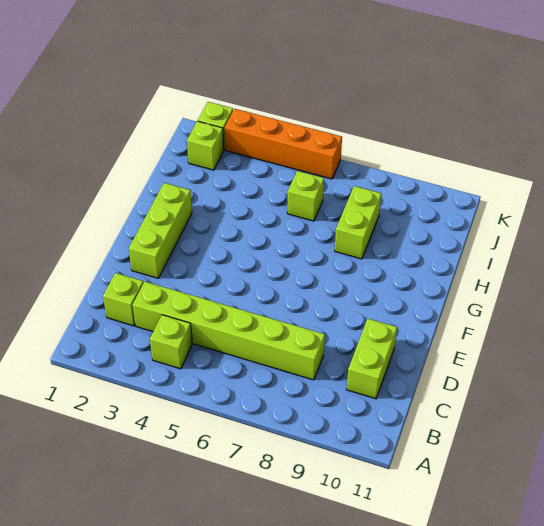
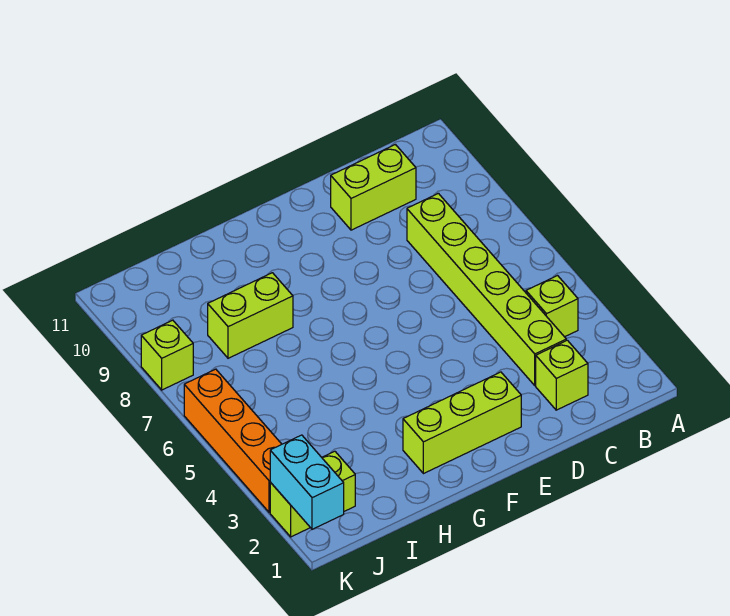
lime brick I6 level 1 -> lime brick K8 level 1
none -> cyan brick K1:K2 level 2

